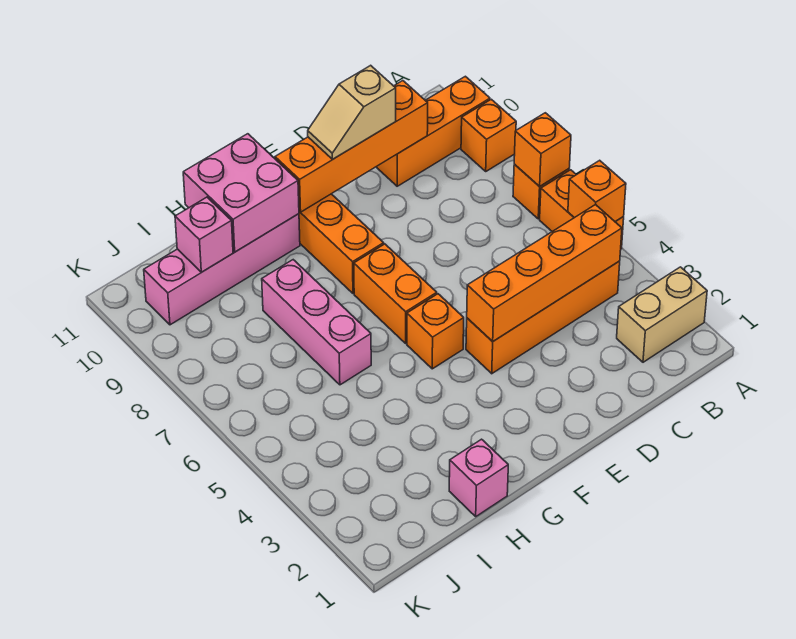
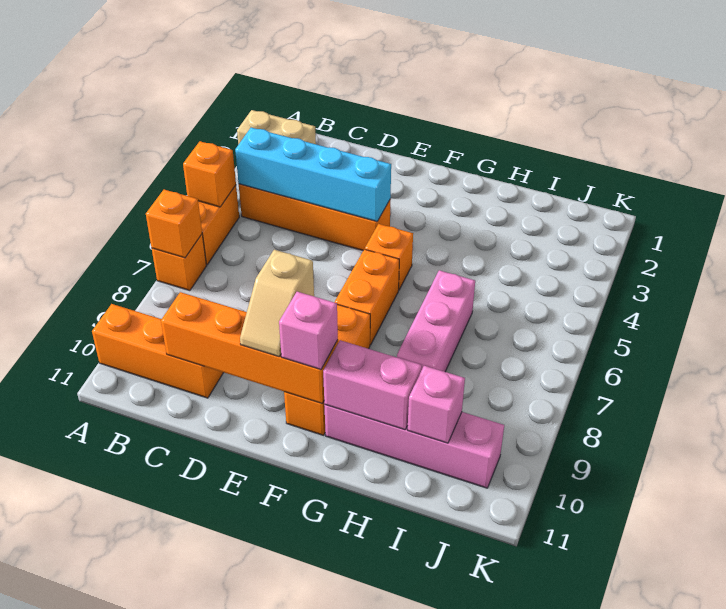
orange brick A9 level 1 -> none
orange brick B4:E4 level 2 -> cyan brick B4:E4 level 2
tan slope D10:E10 level 3 top D -> tan slope E9:E10 level 3 top 9
pink brick G10:H11 level 2 -> pink brick G10:H10 level 2
pink brick H1 level 1 -> pink brick F10 level 3

